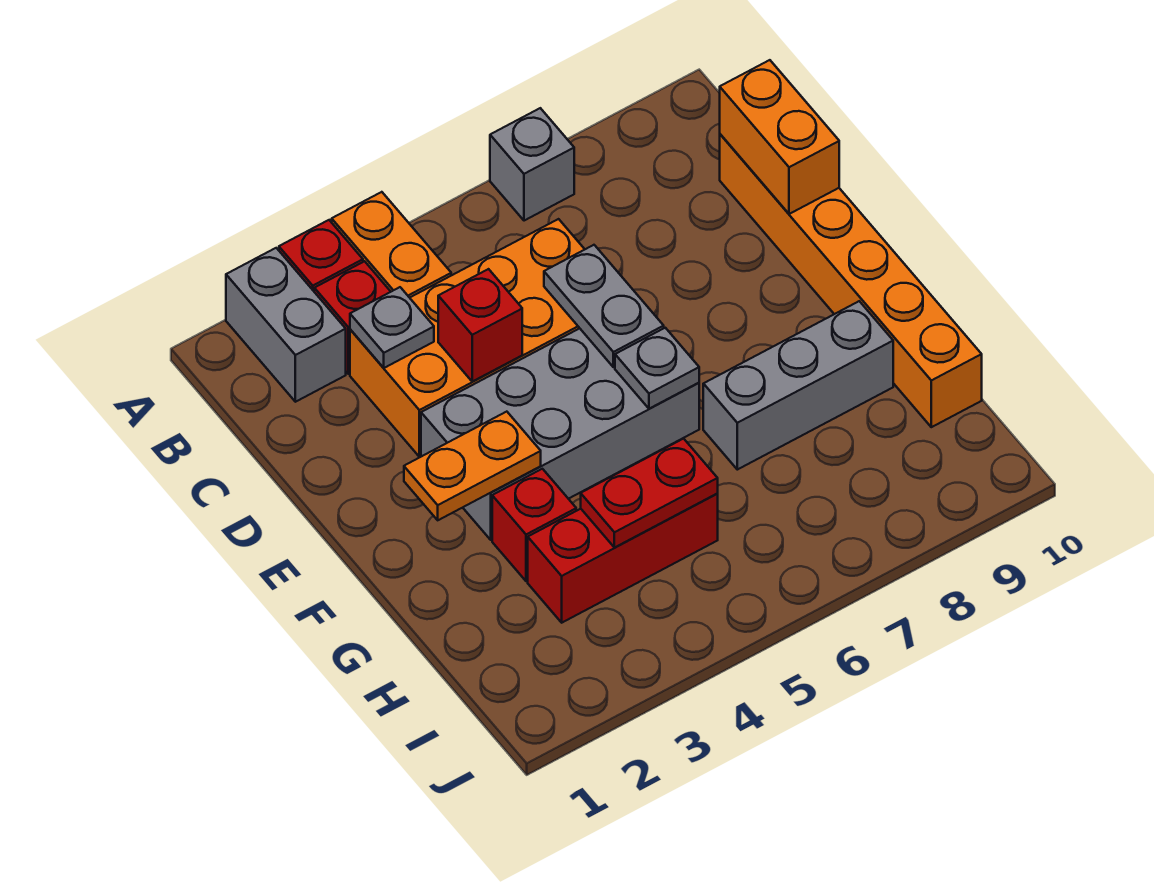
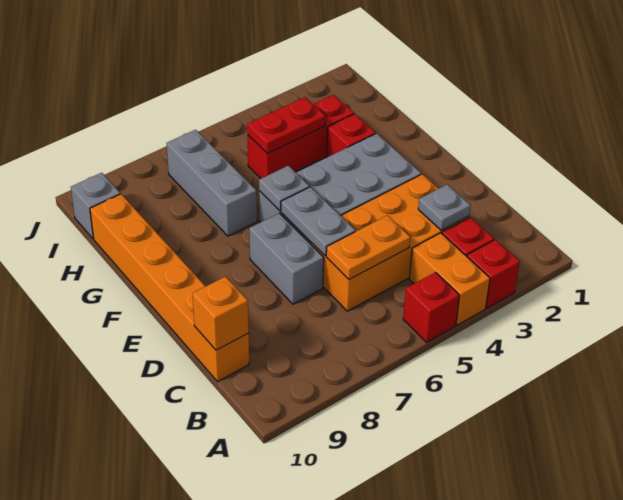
grey brick A2:B2 level 1 -> grey brick D7:E7 level 1
grey brick A7 level 1 -> grey brick I10 level 1
orange brick C10:D10 level 2 -> orange brick C10 level 2
red brick D4 level 2 -> red brick A5 level 1
orange plate F2:F3 level 2 -> orange plate C5:C6 level 2
grey brick G7:G9 level 1 -> grey brick G7:I7 level 1

